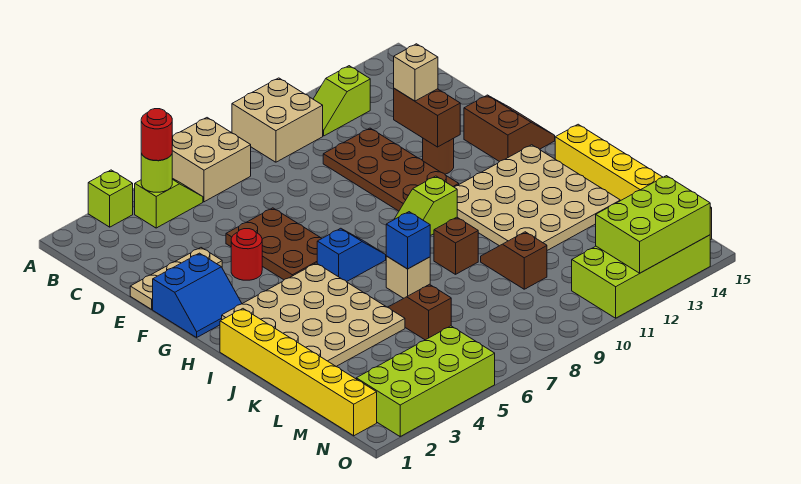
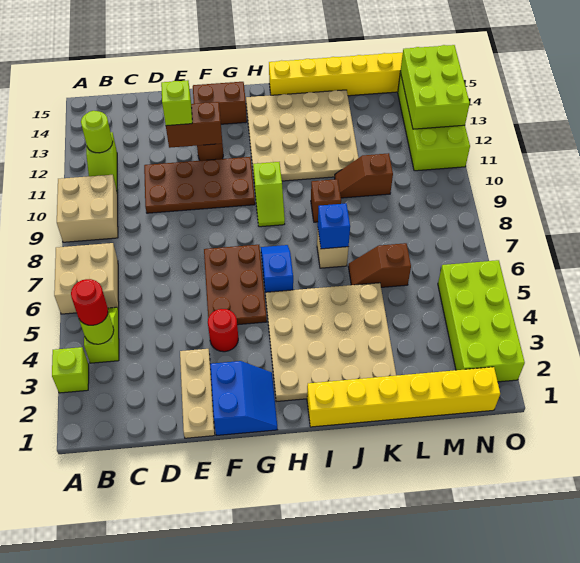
none -> lime round brick B12 level 2
brown plate E5:G6 level 1 -> brown plate F5:G7 level 1
tan brick E12 level 3 -> lime brick E12 level 3

